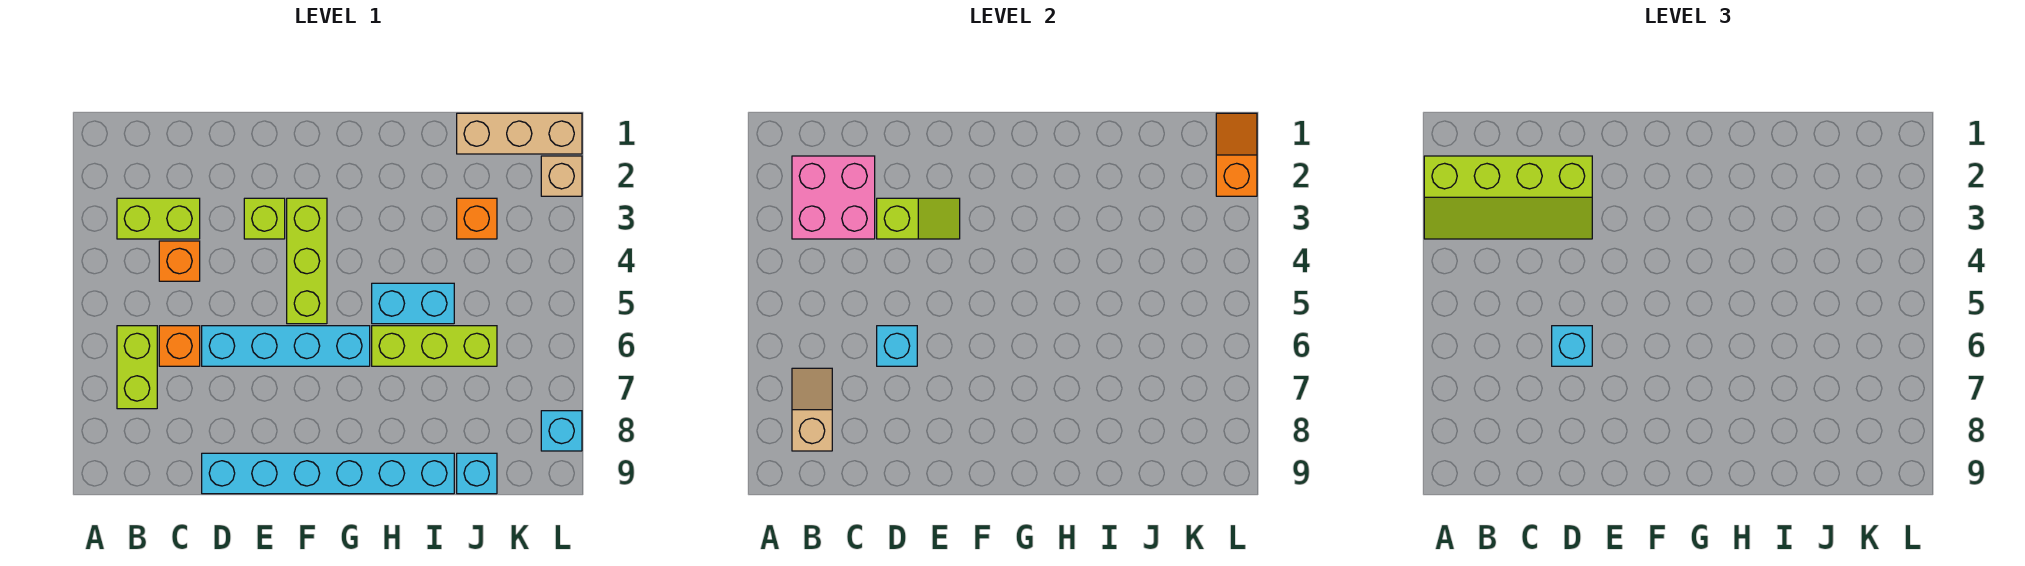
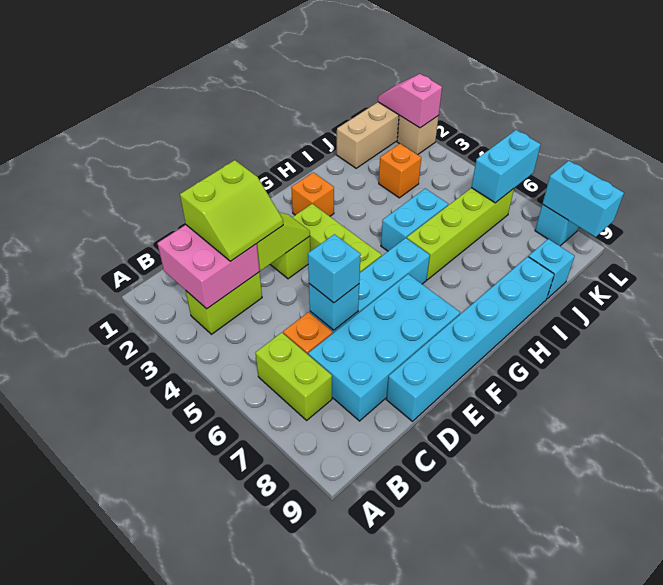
lime slope A2:D3 level 3 top 2 -> lime slope C2:D3 level 3 top 2
tan slope B7:B8 level 2 top 8 -> none
orange brick C4 level 1 -> orange brick G2 level 1
none -> cyan brick C7:F8 level 1
lime brick H6:J6 level 1 -> lime brick H6:K6 level 1
none -> cyan brick K6:L6 level 2
orange slope L1:L2 level 2 top 2 -> pink slope L1:L2 level 2 top 2
none -> cyan brick L8:L9 level 2

